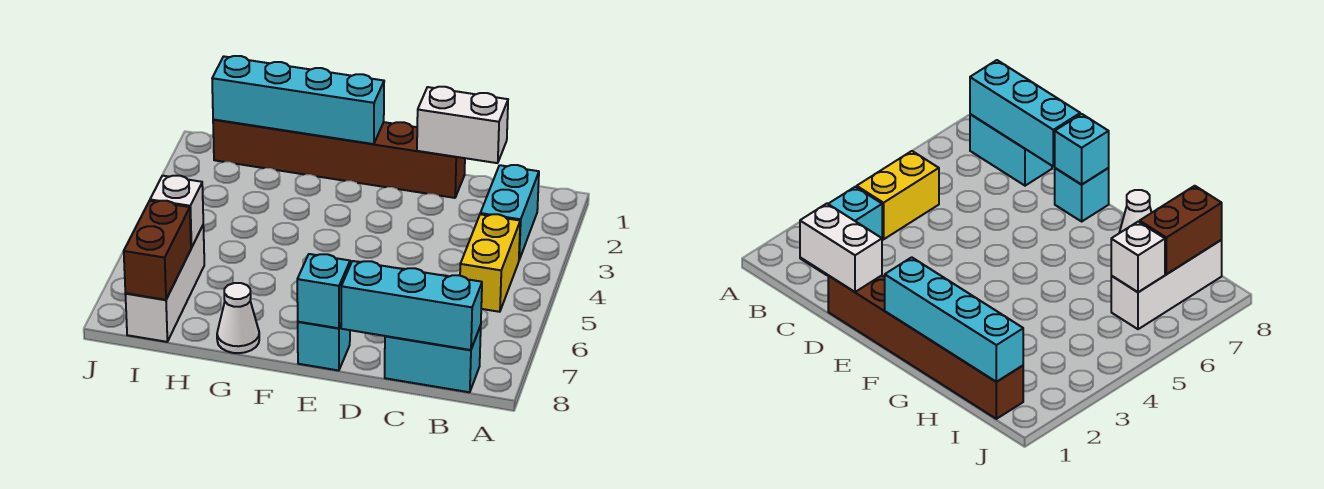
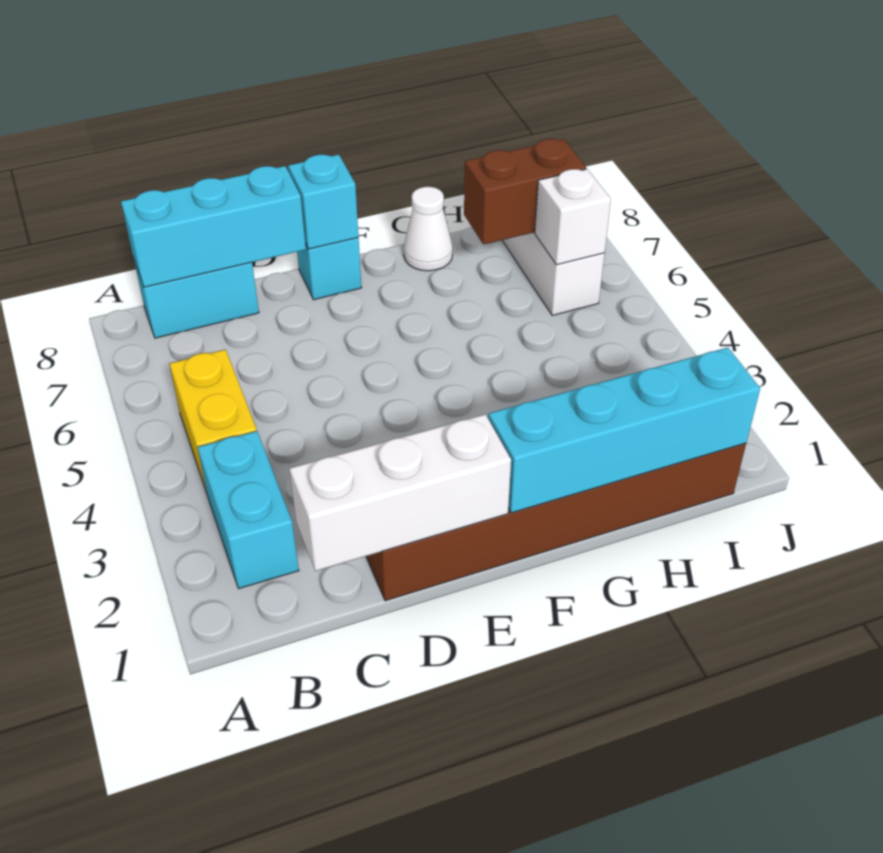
white brick C1:D1 level 2 -> white brick C1:E1 level 2
brown brick I7:I8 level 2 -> brown brick H7:I7 level 2

